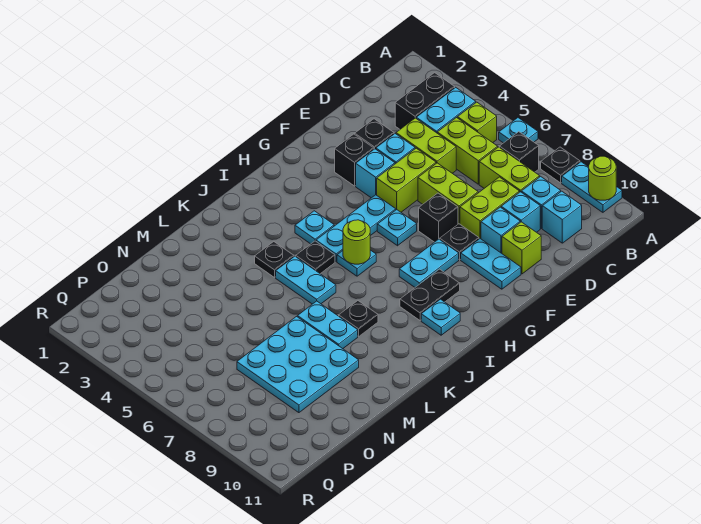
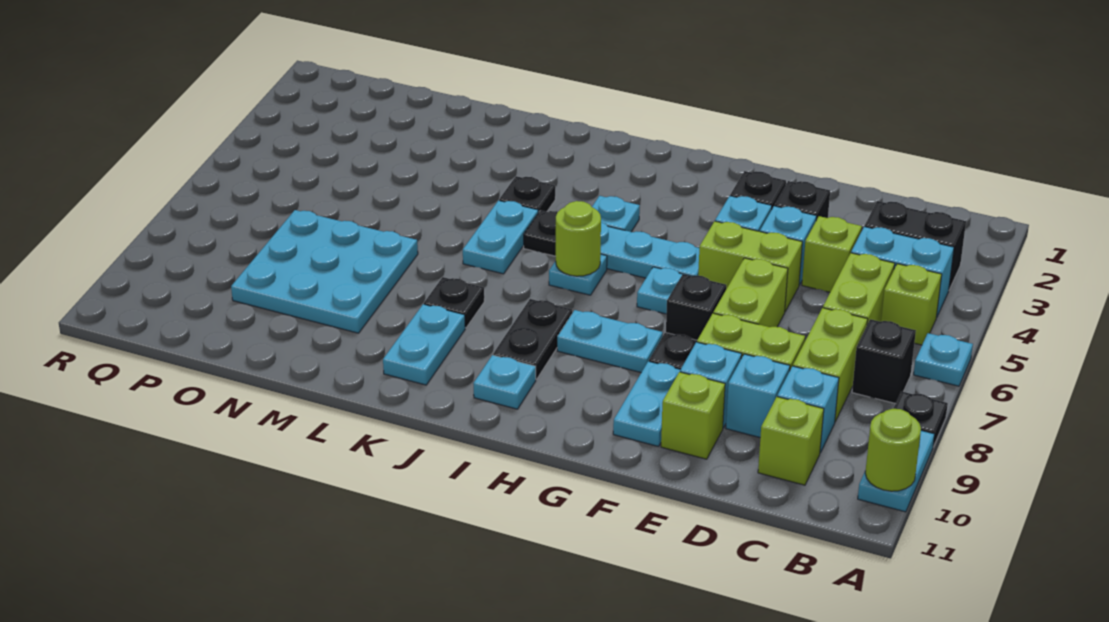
cyan brick C10 level 1 -> lime brick C10 level 1
lime brick D4:D5 level 1 -> lime brick D4 level 1
black plate H9:I9 level 1 -> black plate I8:I9 level 1
cyan plate L7:L8 level 1 -> cyan plate K9:K10 level 1

